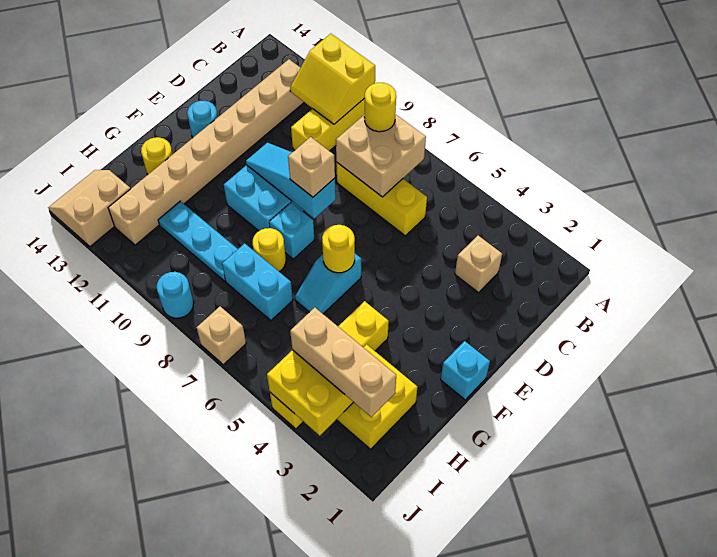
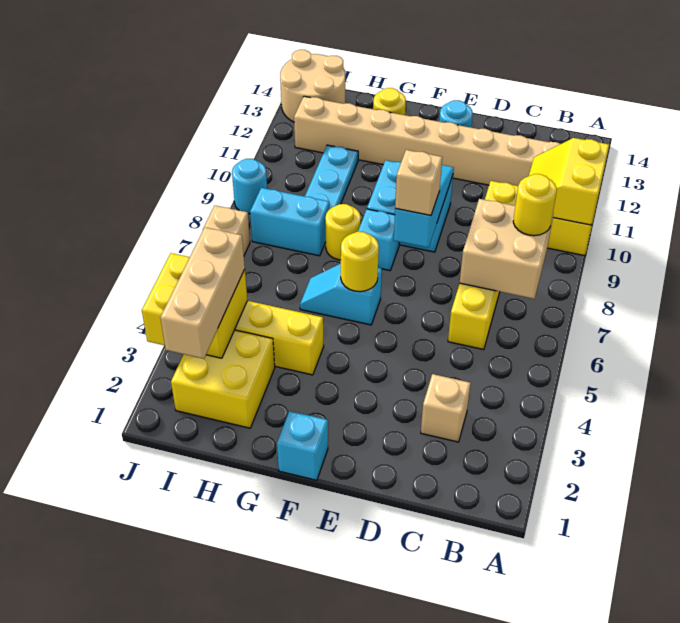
cyan brick H7:H8 level 1 -> cyan brick H8:I8 level 1
tan slope I13:J14 level 1 top 13 -> tan round brick I13:J14 level 1

